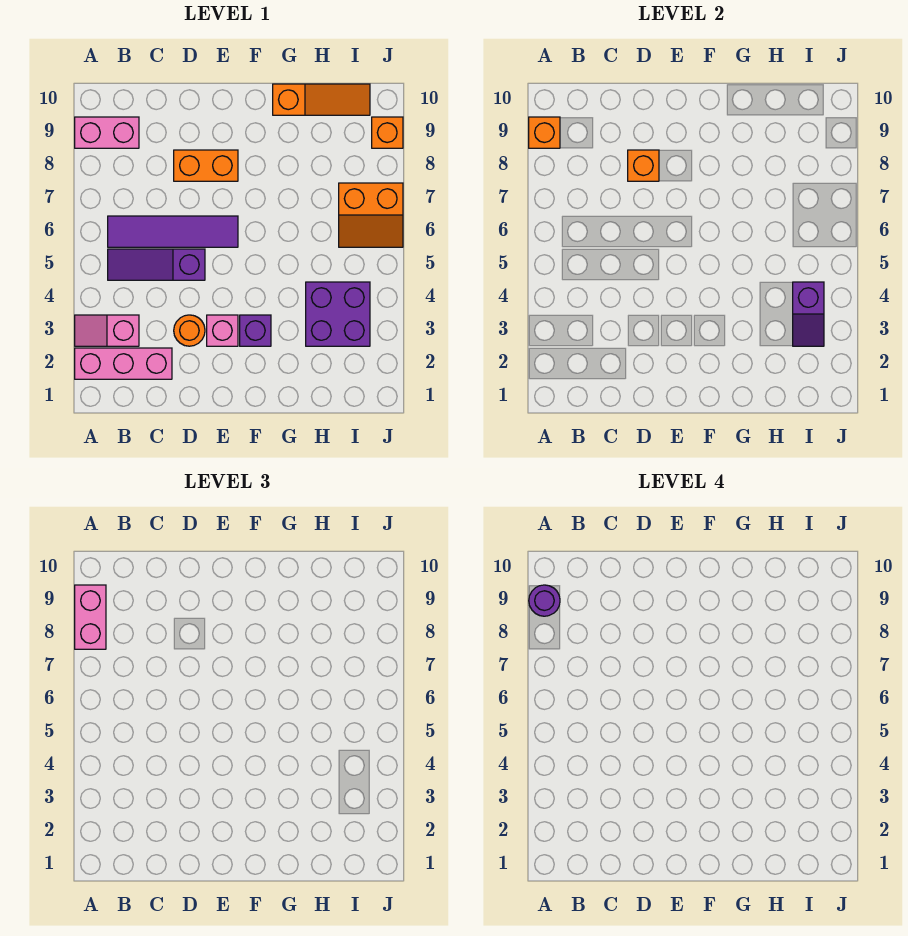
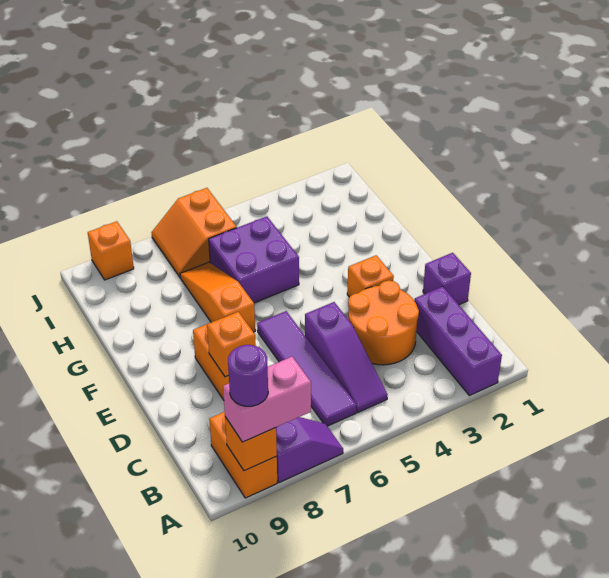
pink brick A2:C2 level 1 -> purple brick A2:C2 level 1
pink slope A3:B3 level 1 top B -> none
pink brick A9:B9 level 1 -> orange brick A9:B9 level 1
orange round brick D3 level 1 -> orange round brick C3:D4 level 1
pink brick E3 level 1 -> orange brick E3 level 1
purple brick F3 level 1 -> purple brick D1 level 1
orange slope G10:I10 level 1 top G -> orange slope F7:H7 level 1 top F
purple brick H3:I4 level 1 -> purple brick G5:H6 level 1
purple slope I3:I4 level 2 top 4 -> purple slope A7:A8 level 1 top 8
orange slope I6:J7 level 1 top 7 -> orange slope I6:J7 level 1 top 6

